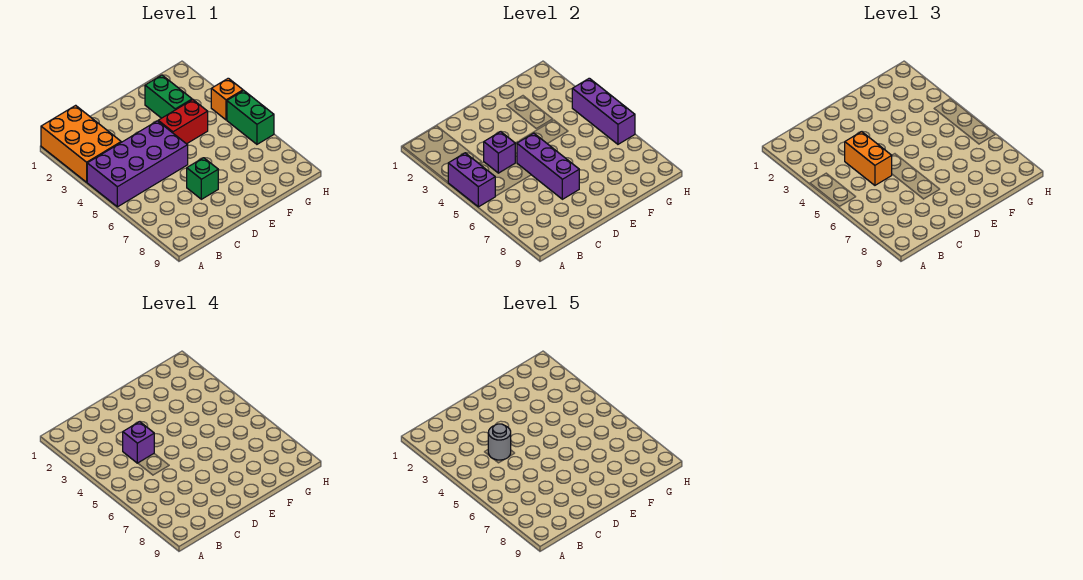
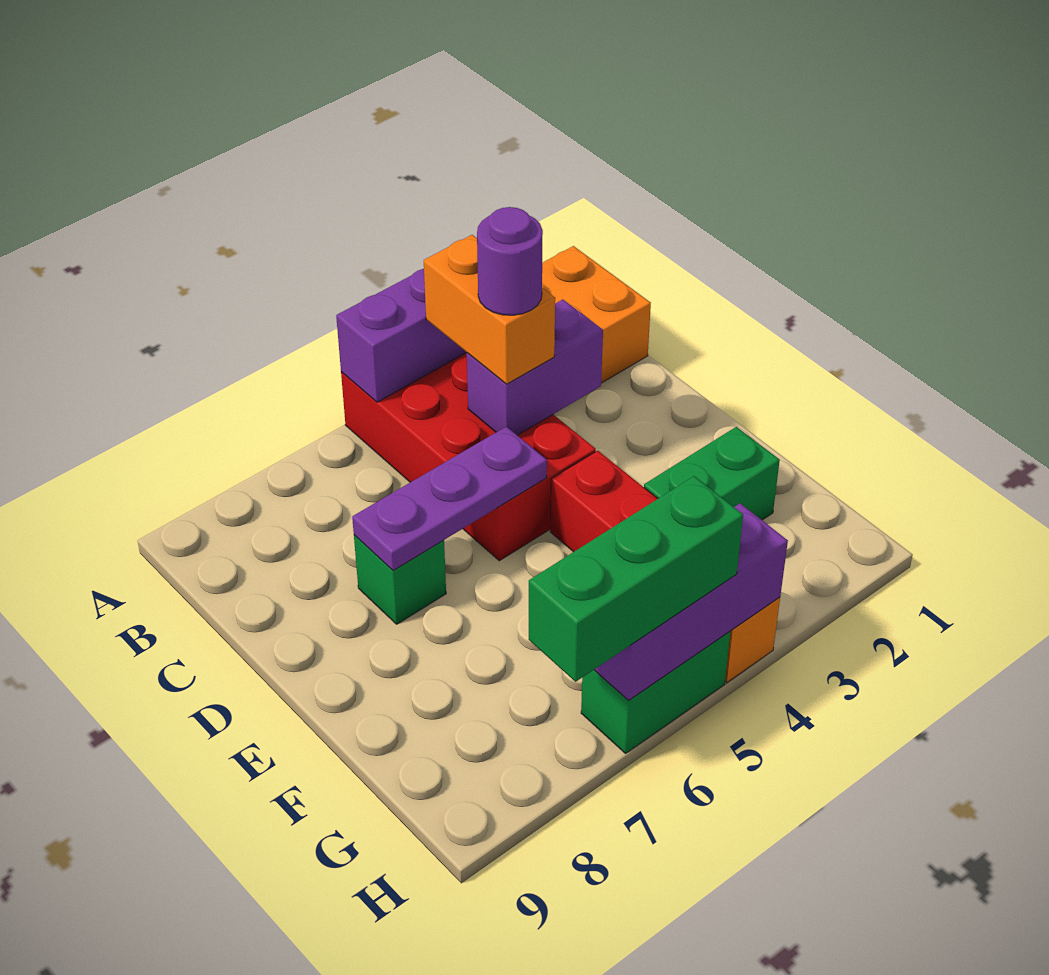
purple brick A4:D5 level 1 -> red brick A4:D5 level 1
purple brick C4 level 2 -> purple brick C3:C4 level 2
orange brick C4:C5 level 3 -> orange brick B4:C4 level 3
purple brick C4 level 4 -> purple round brick C4 level 4
grey round brick C4 level 5 -> none
purple brick D5:D7 level 2 -> purple plate D5:D7 level 2
none -> green brick H5:H7 level 3

